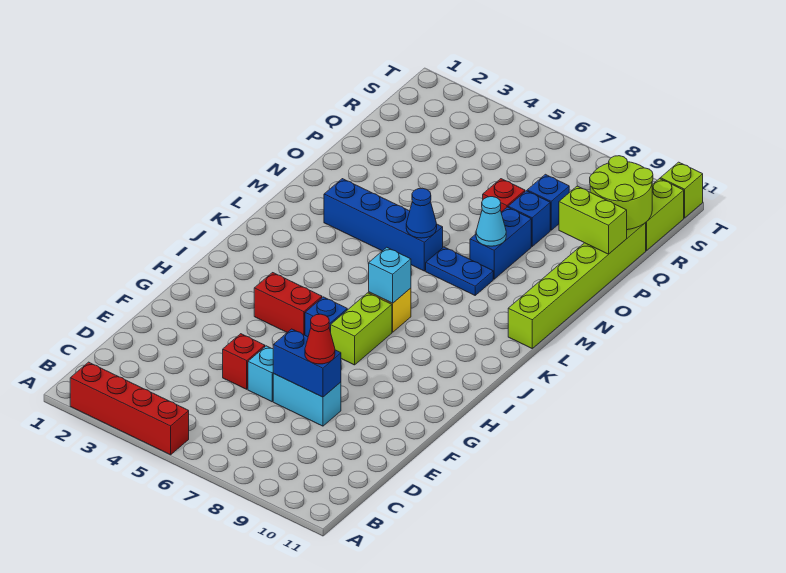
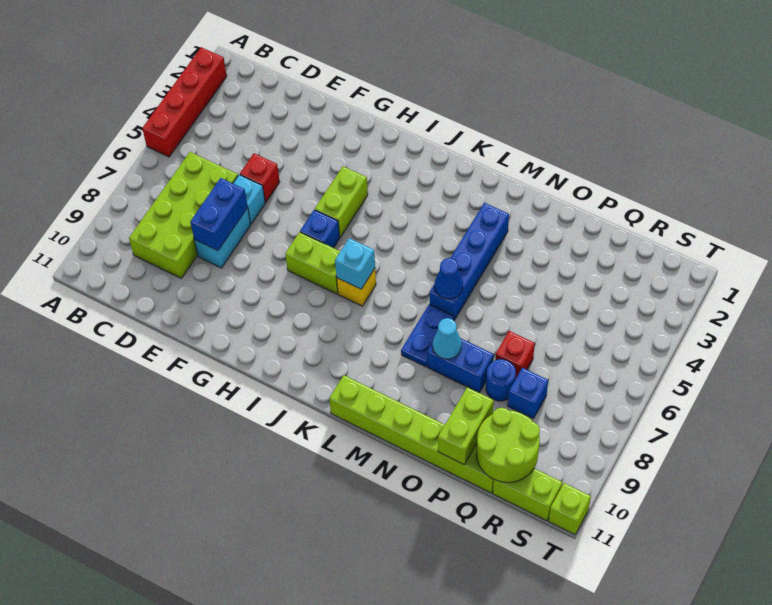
none -> lime brick C6:D9 level 1
red cone E8 level 3 -> none
red brick H4:H5 level 1 -> lime brick H4:H5 level 1
blue brick P8 level 1 -> blue round brick P8 level 1

